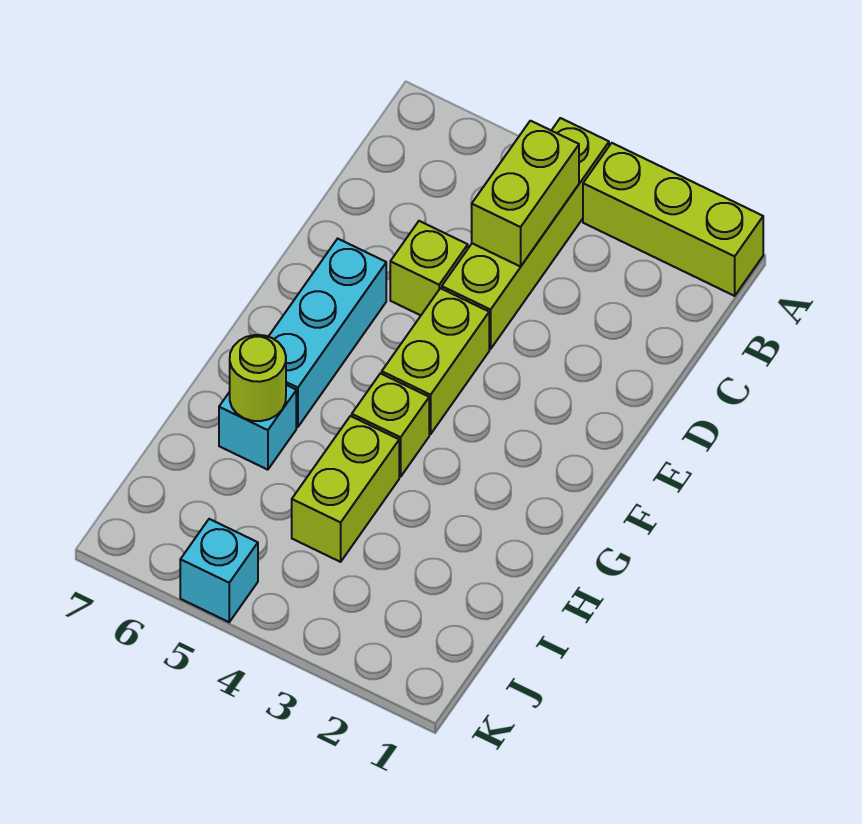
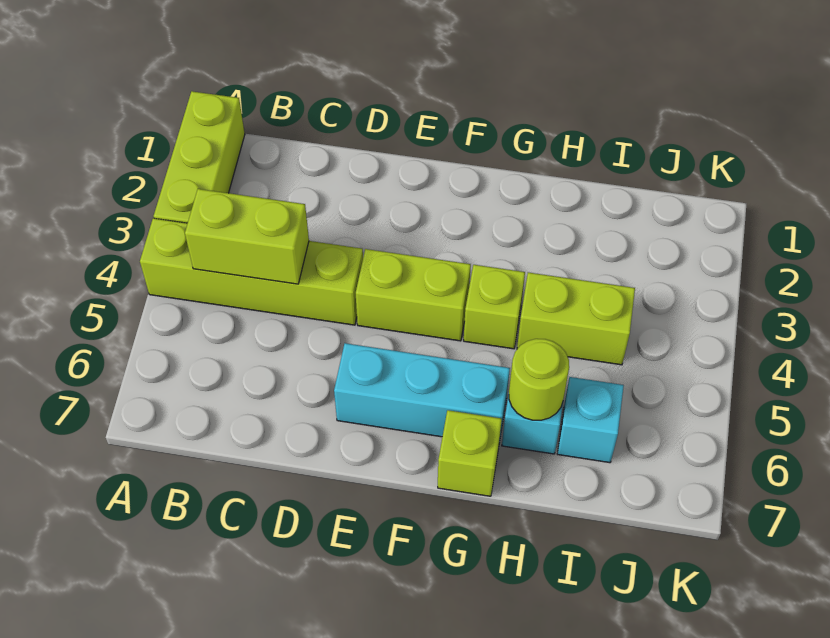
lime brick D5 level 1 -> lime brick G7 level 1
cyan brick K5 level 1 -> cyan brick I6 level 1

